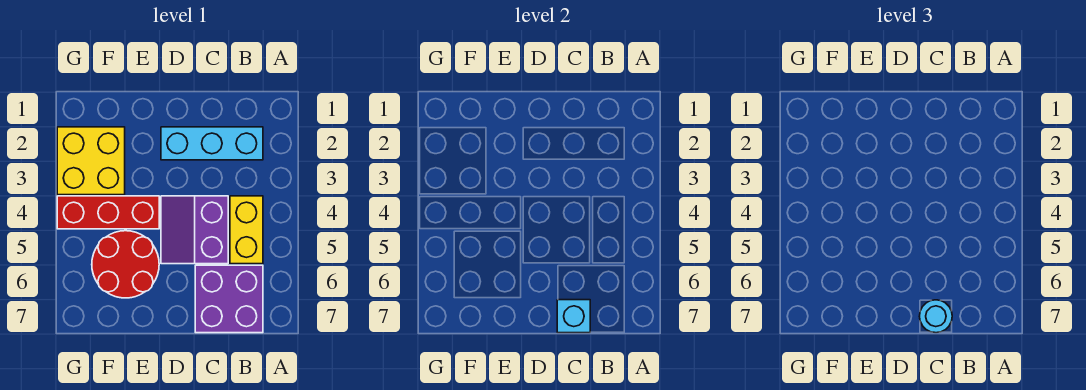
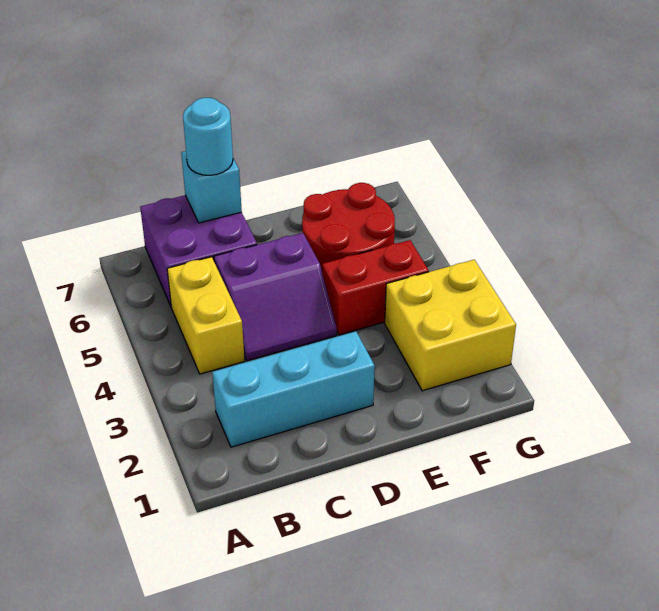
purple slope C4:D5 level 1 top C -> purple slope C4:D5 level 1 top 5
red brick E4:G4 level 1 -> red brick E4:F4 level 1

